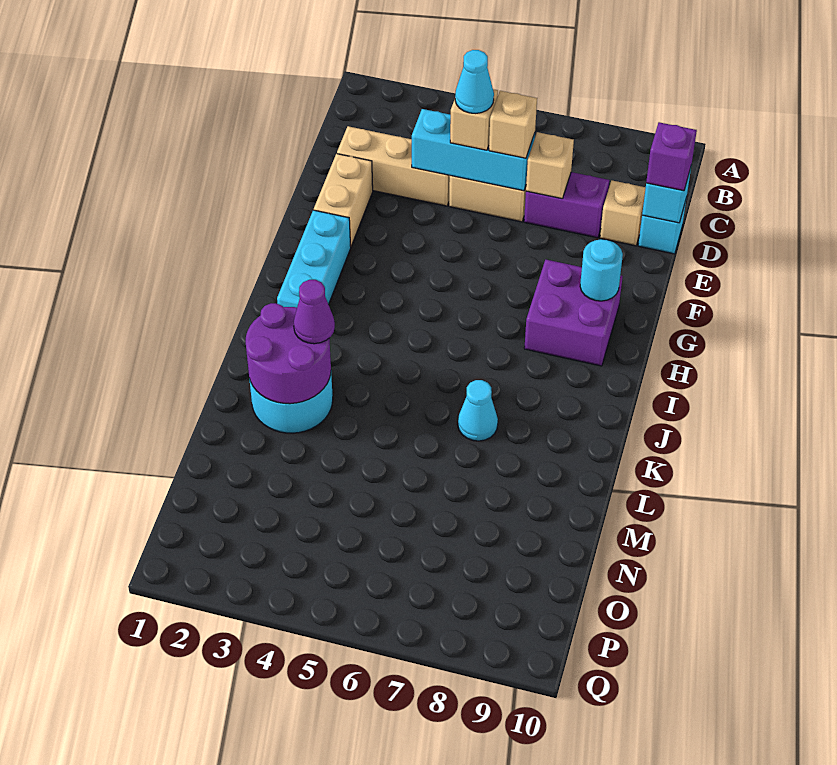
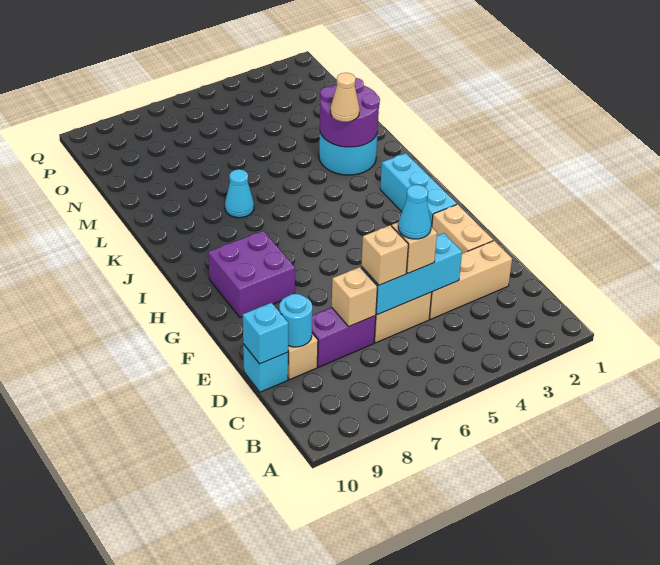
purple brick D10 level 3 -> none
cyan round brick G9 level 2 -> cyan round brick D9 level 2
purple cone K3 level 3 -> tan cone K3 level 3

